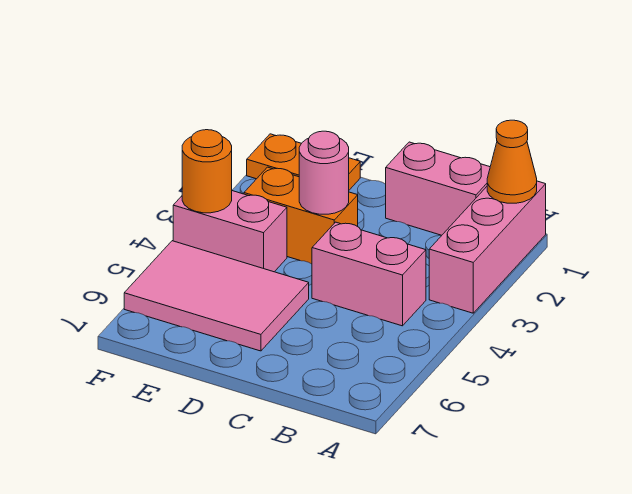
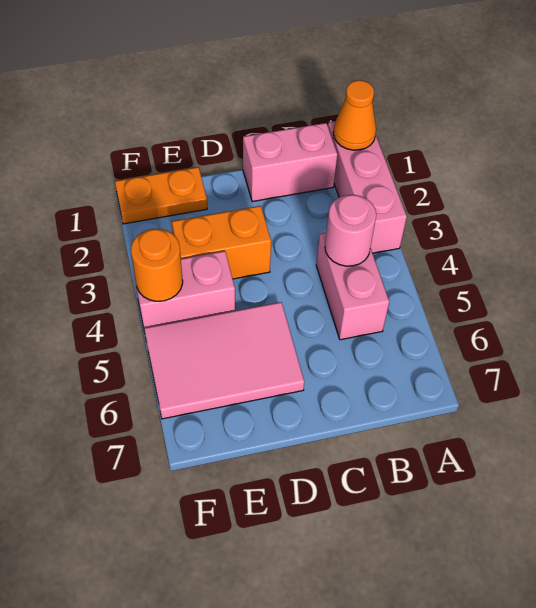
pink brick B4:C4 level 1 -> pink brick B4:B5 level 1
pink round brick D3 level 2 -> pink round brick B4 level 2

